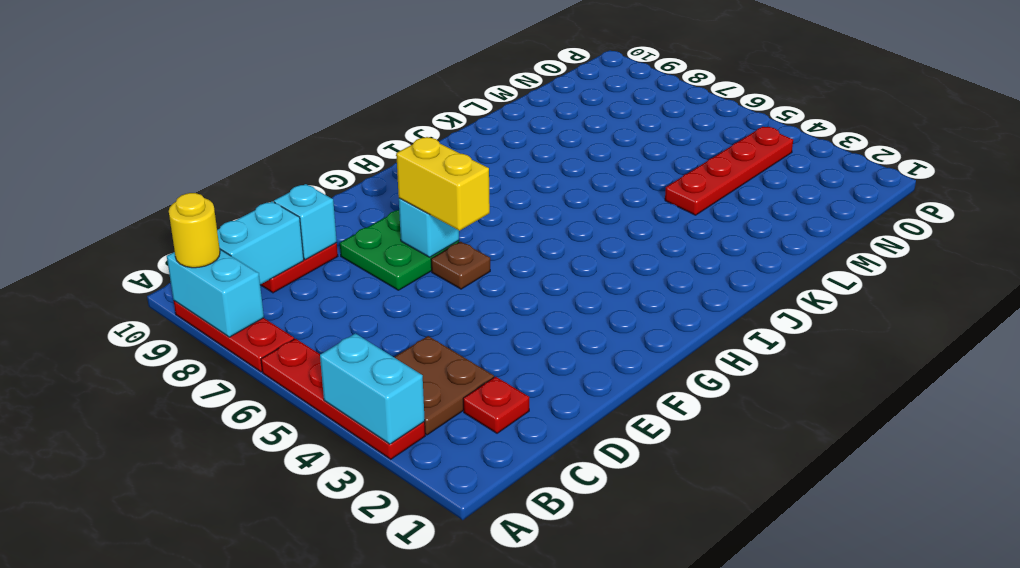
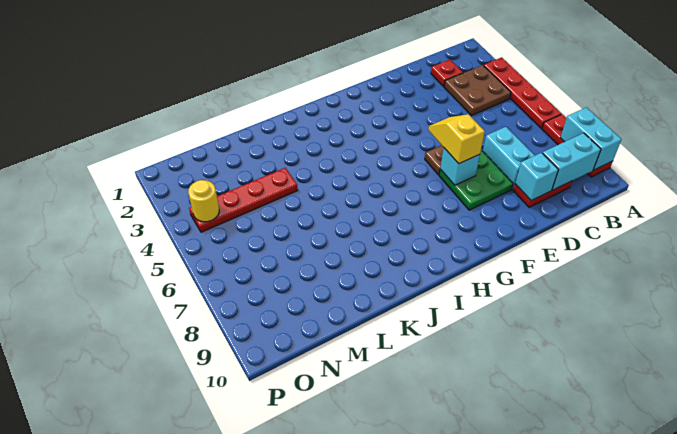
cyan brick A3:A4 level 2 -> cyan brick D7:D8 level 1
yellow round brick A9 level 3 -> yellow round brick O4 level 2
yellow brick F6:F7 level 3 -> yellow slope F6:F7 level 3 top 7

